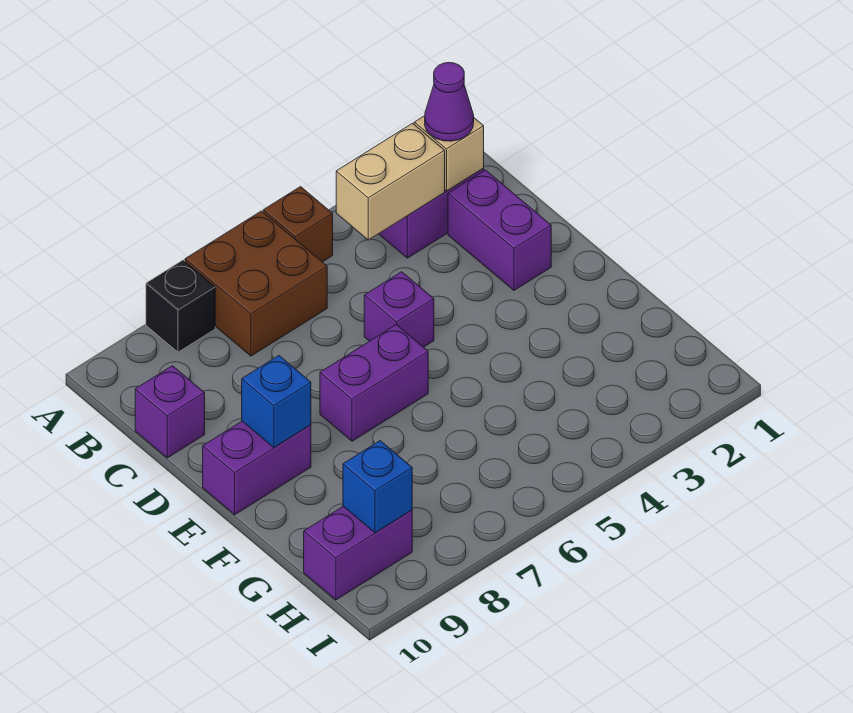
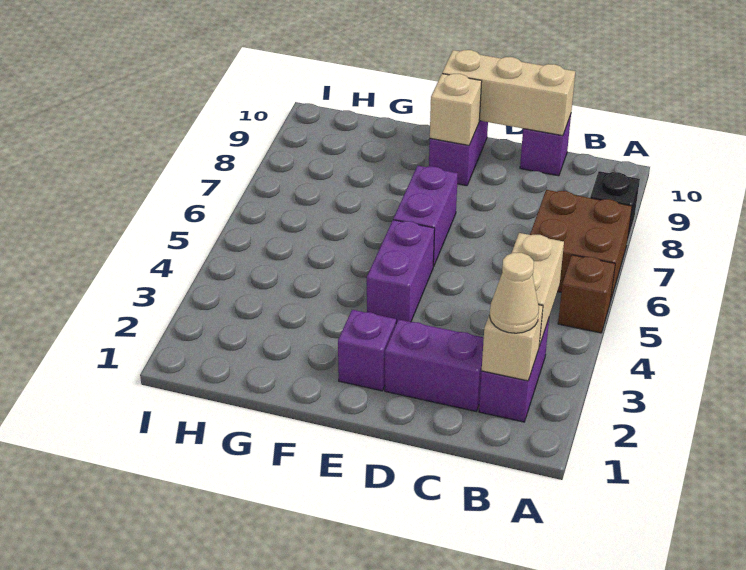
purple cone B2 level 3 -> tan cone B2 level 3
none -> tan brick C10:E10 level 2
purple brick D5 level 1 -> purple brick E2 level 1
blue brick E9 level 2 -> tan brick E9 level 2
purple brick H9:H10 level 1 -> purple brick E4:E5 level 1
blue brick H9 level 2 -> none

